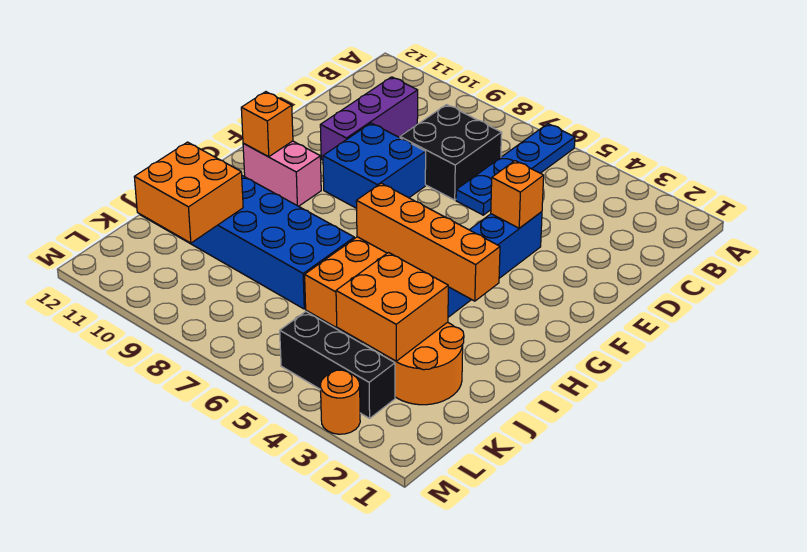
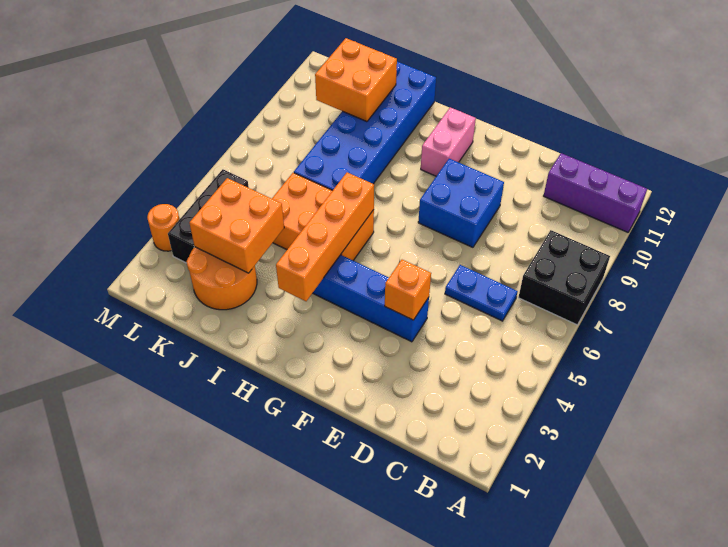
blue plate A6:D6 level 1 -> blue plate C6:D6 level 1
black brick C7:D8 level 1 -> black brick A7:B8 level 1
purple brick C10:E10 level 1 -> purple brick A11:C11 level 1
orange brick G11 level 2 -> none

